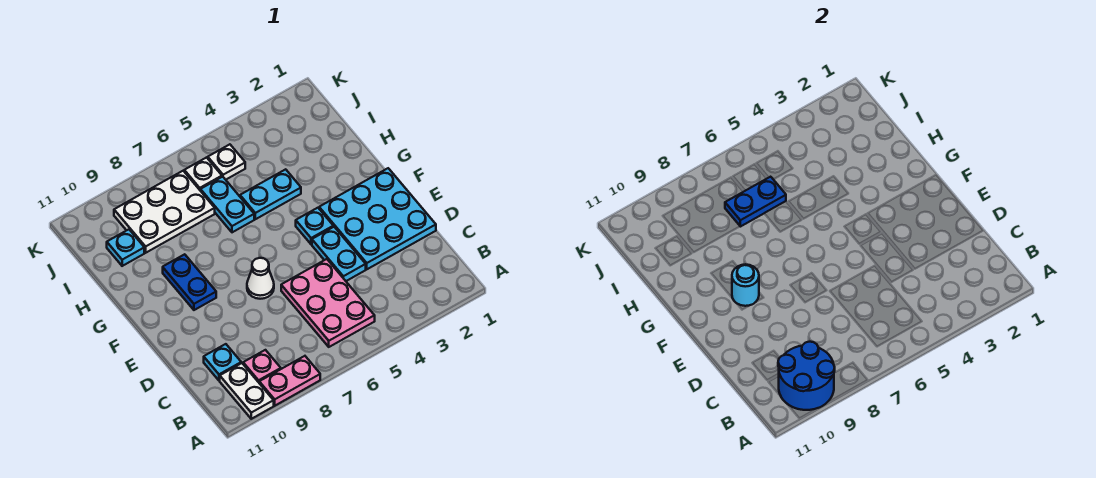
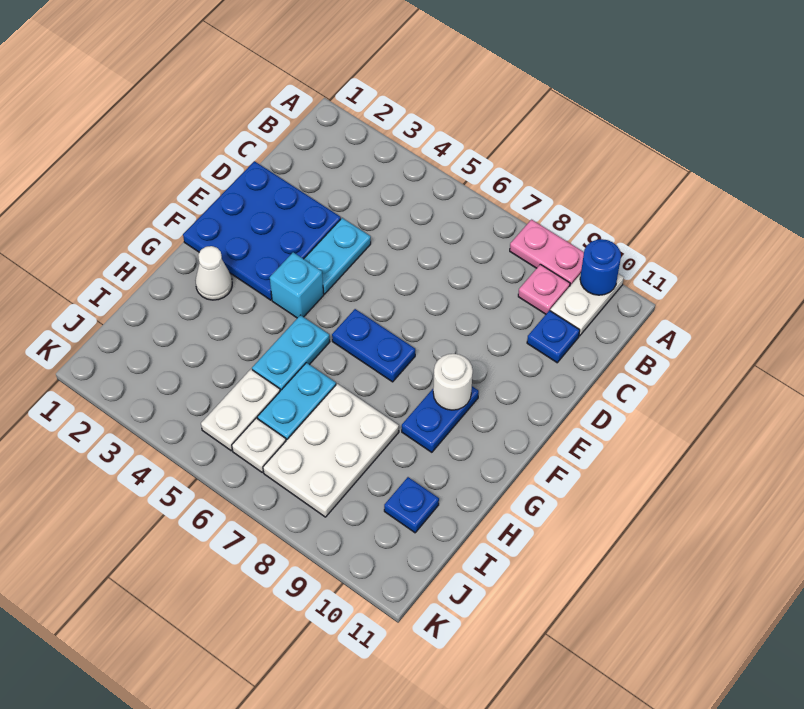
blue round brick A9:B10 level 2 -> blue round brick A10 level 2
pink plate B5:D6 level 1 -> none
cyan plate C10 level 1 -> blue plate C10 level 1
cyan plate D1:F3 level 1 -> blue plate D1:F3 level 1
white cone E7 level 1 -> white cone G2 level 1
cyan plate F4 level 1 -> cyan brick F4 level 1
cyan round brick F9 level 2 -> white round brick F9 level 2
cyan plate H4:H5 level 1 -> cyan plate G5:H5 level 1
blue plate I6:I7 level 2 -> blue plate F6:F7 level 1
white plate I7:J9 level 1 -> white plate H7:J8 level 1
cyan plate I10 level 1 -> blue plate I10 level 1
white plate J5 level 1 -> white plate I5:J5 level 1

